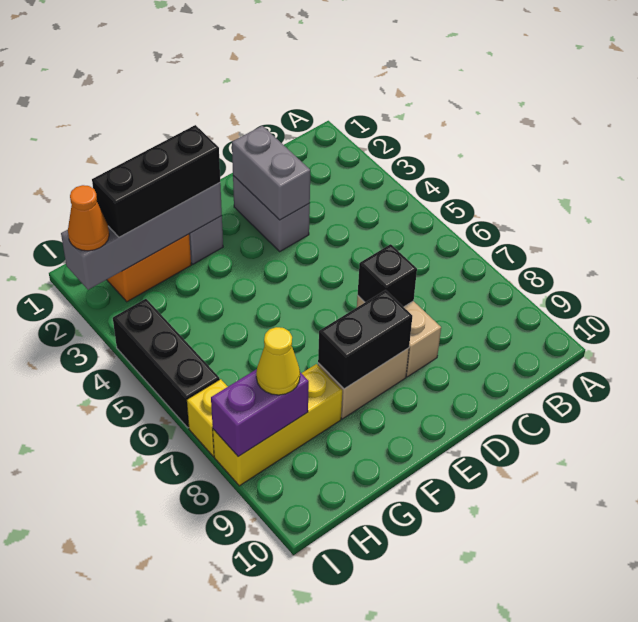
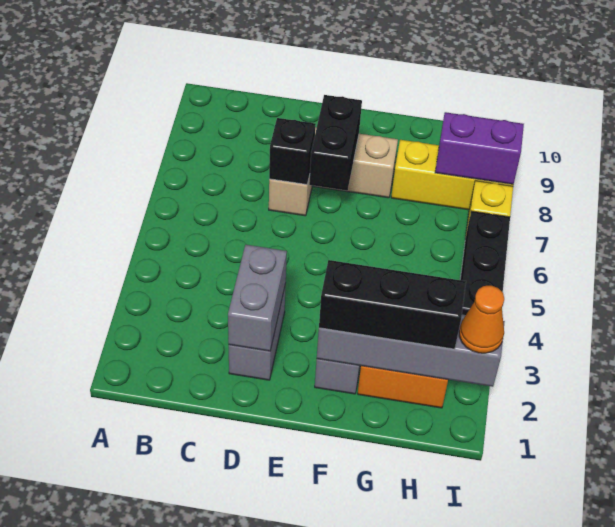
black brick E8:F8 level 2 -> black brick E7:E8 level 2
yellow cone H8 level 3 -> none

